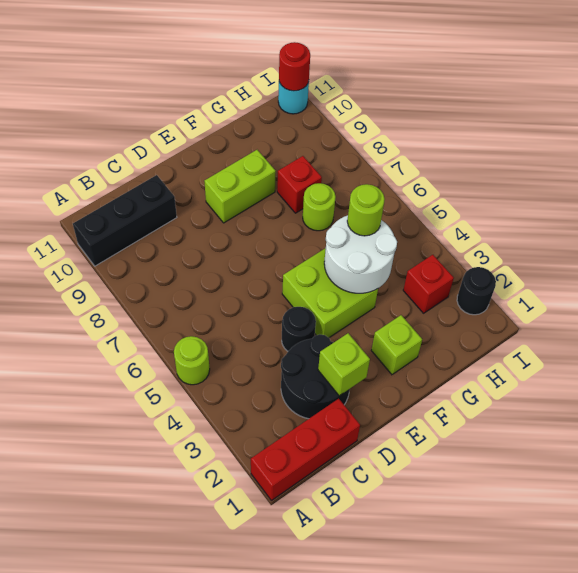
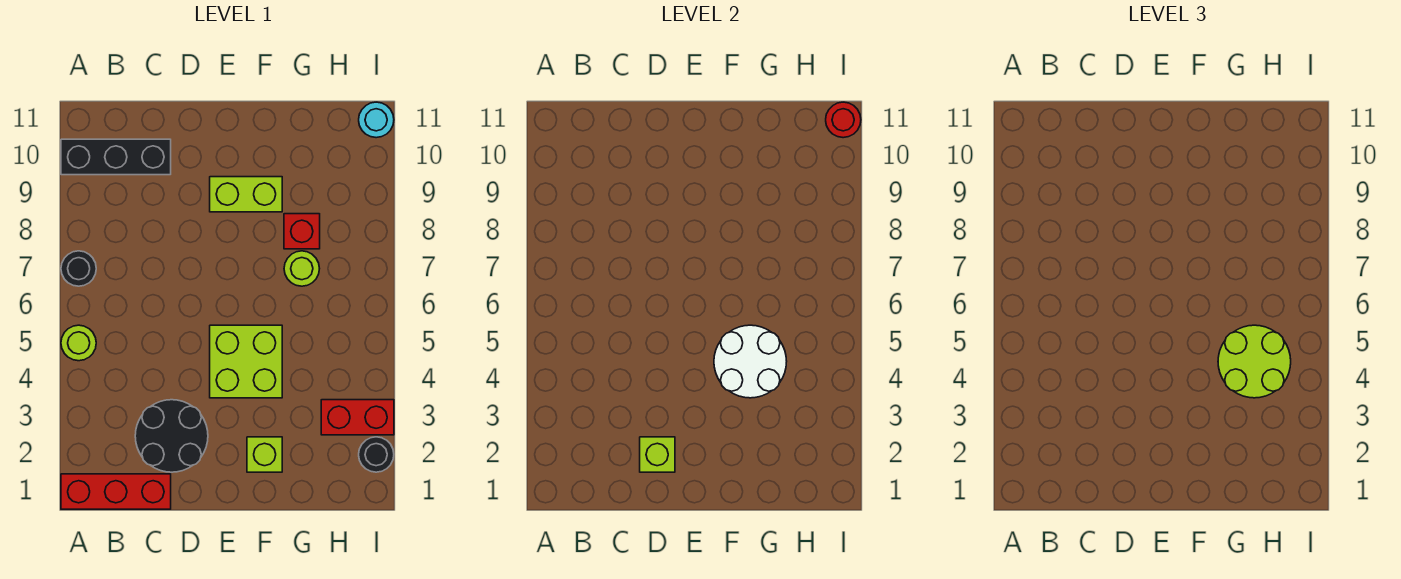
black round brick D4 level 1 -> black round brick A7 level 1
lime round brick G5 level 3 -> lime round brick G4:H5 level 3
red brick H3 level 1 -> red brick H3:I3 level 1

